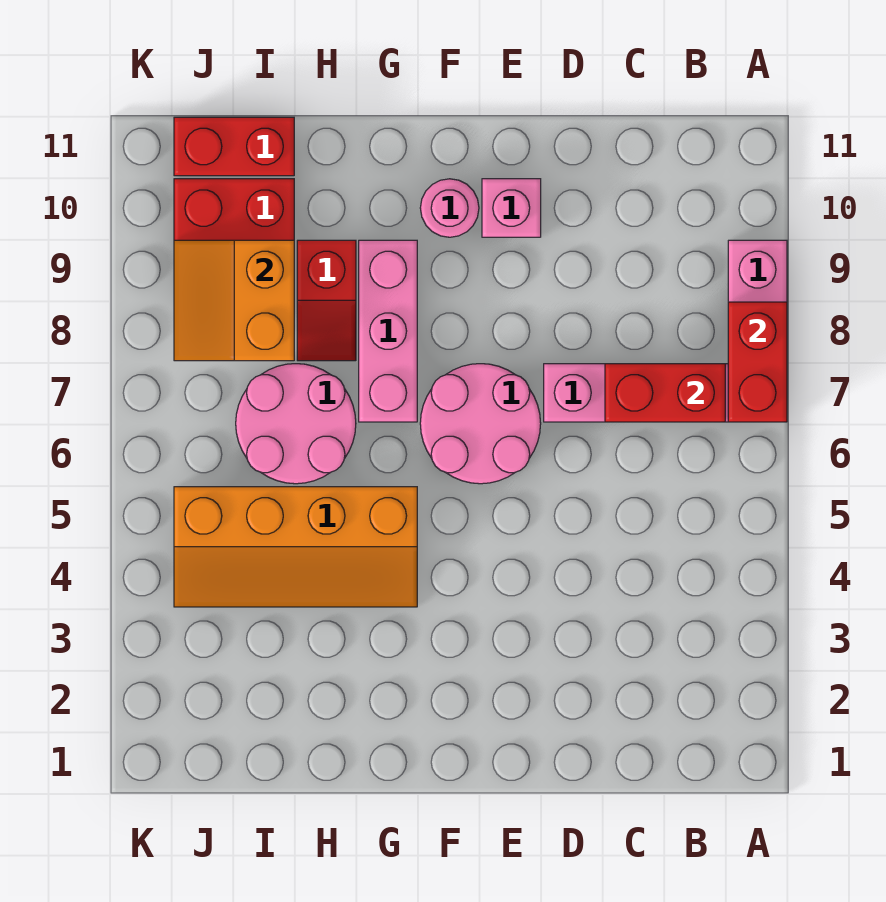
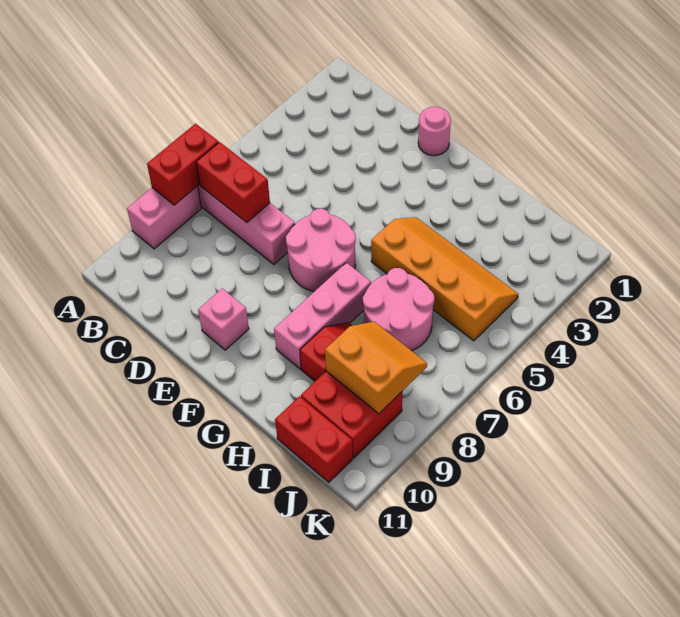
pink round brick F10 level 1 -> pink round brick E1 level 1
orange slope I8:J9 level 2 top I -> orange slope I8:J9 level 2 top 9

